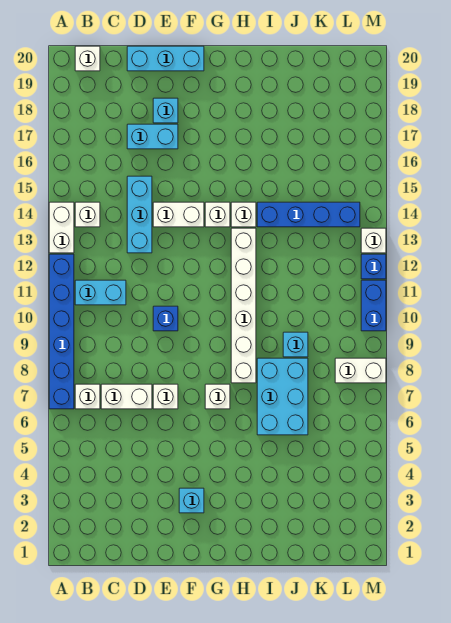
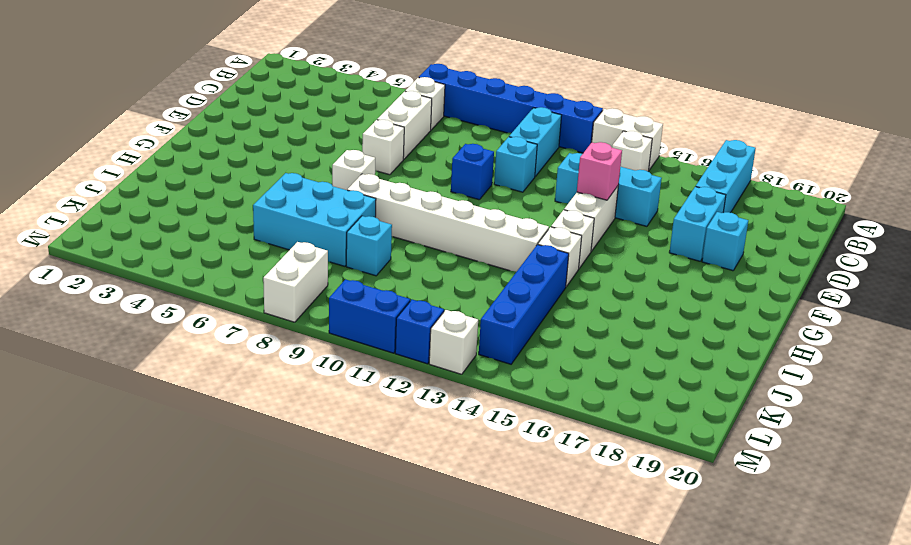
white brick B20 level 1 -> none
cyan brick D20:F20 level 1 -> cyan brick A17:C17 level 1
none -> pink brick E14 level 2
cyan brick F3 level 1 -> cyan brick D11 level 1

